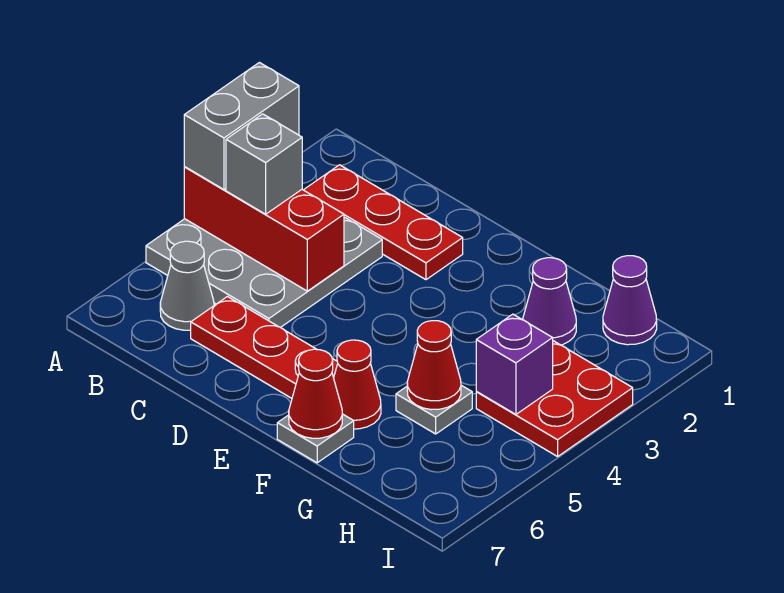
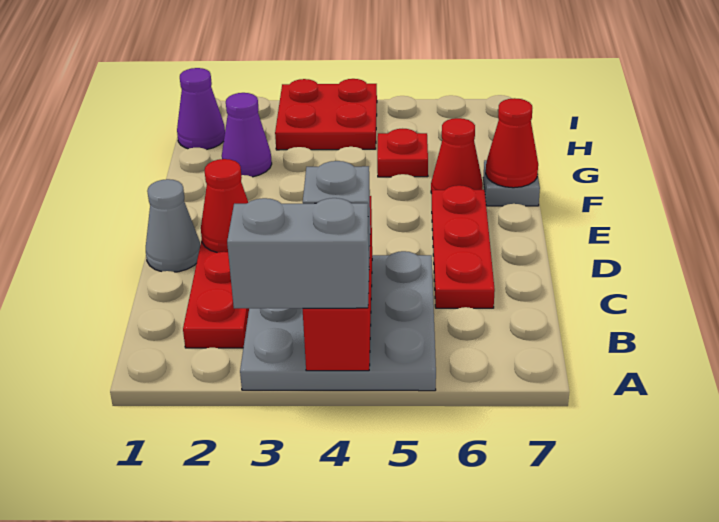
grey cone B6 level 1 -> grey cone D1 level 1
grey plate G5 level 1 -> red plate G5 level 1
red cone G5 level 2 -> red cone D2 level 2
purple brick H4 level 2 -> none

